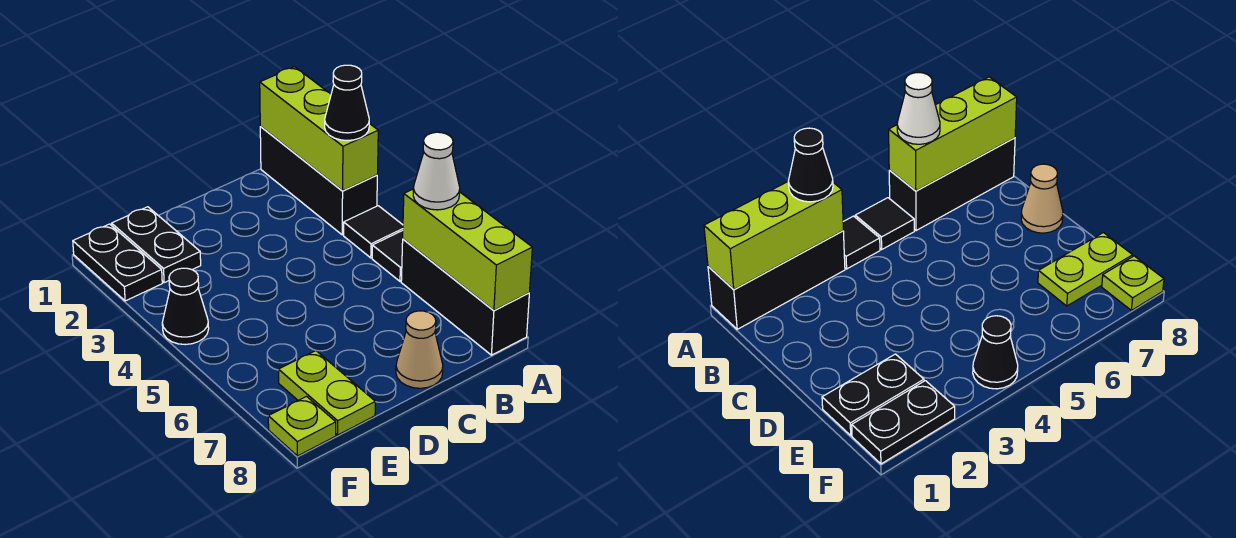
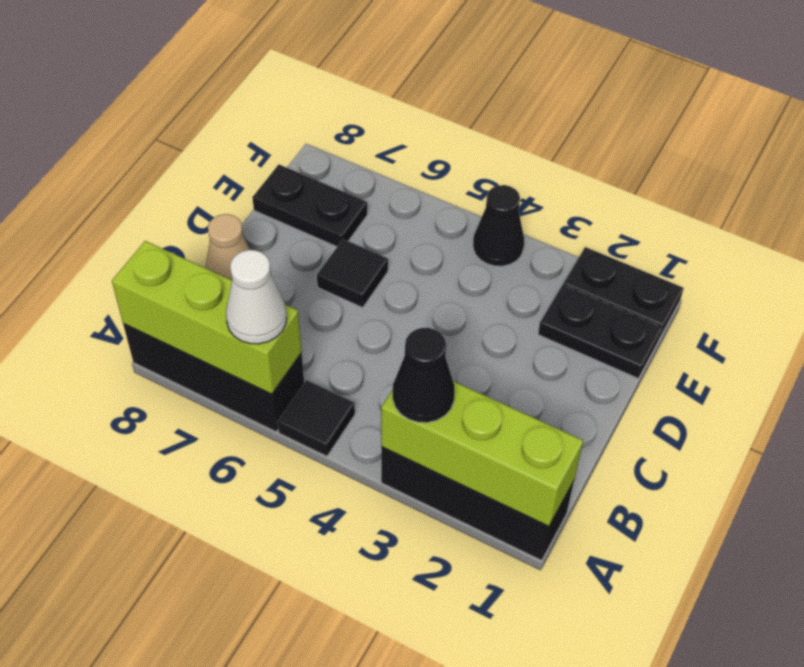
black tile A4 level 1 -> black tile D6 level 1
lime plate E7:E8 level 1 -> black plate E7:E8 level 1
lime plate F8 level 1 -> none

